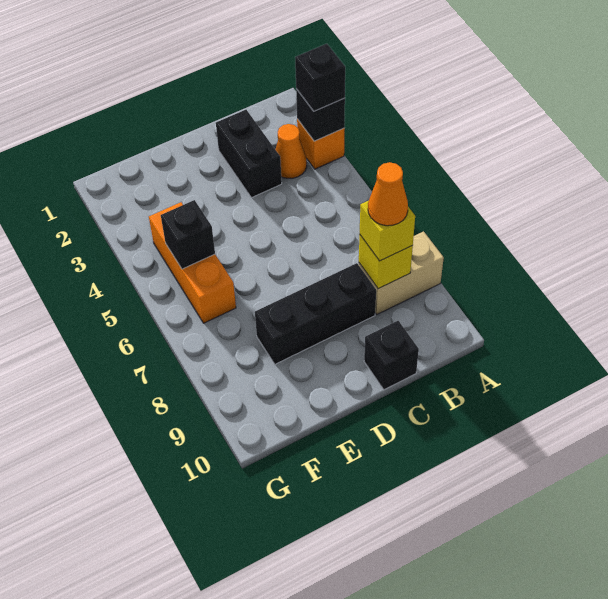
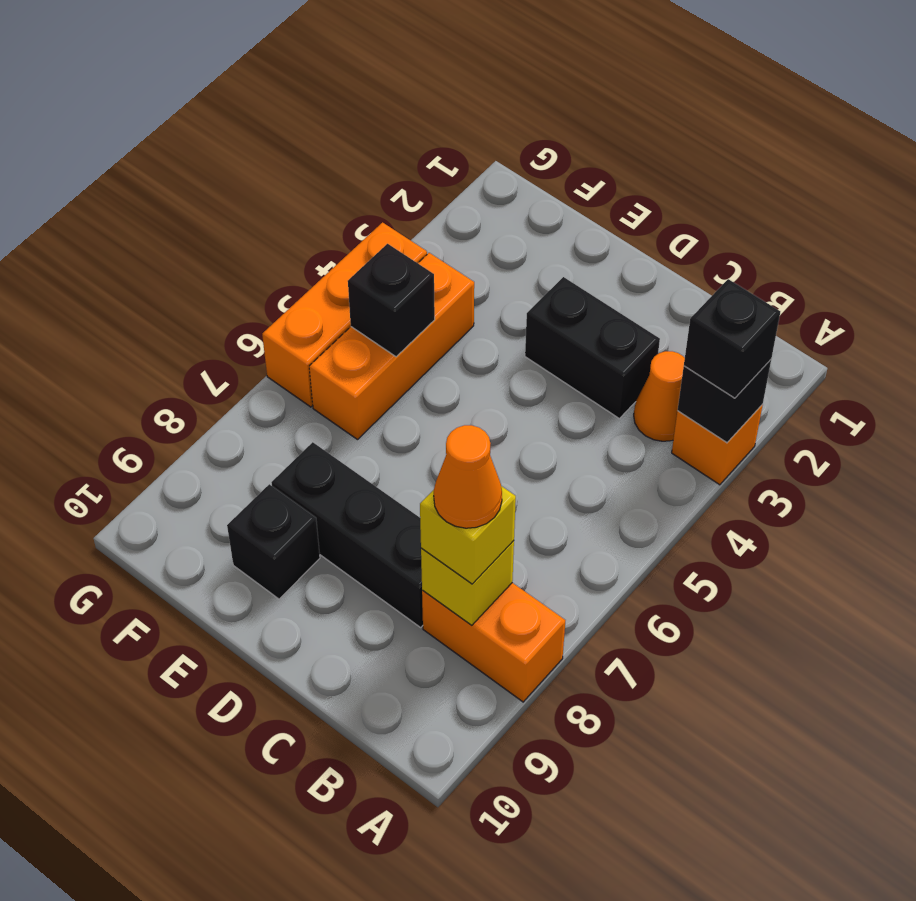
tan brick A8:B8 level 1 -> orange brick A8:B8 level 1
black brick C2:C3 level 1 -> black brick C3:D3 level 1
black brick C10 level 1 -> black brick E9 level 1
none -> orange brick G4:G6 level 1

